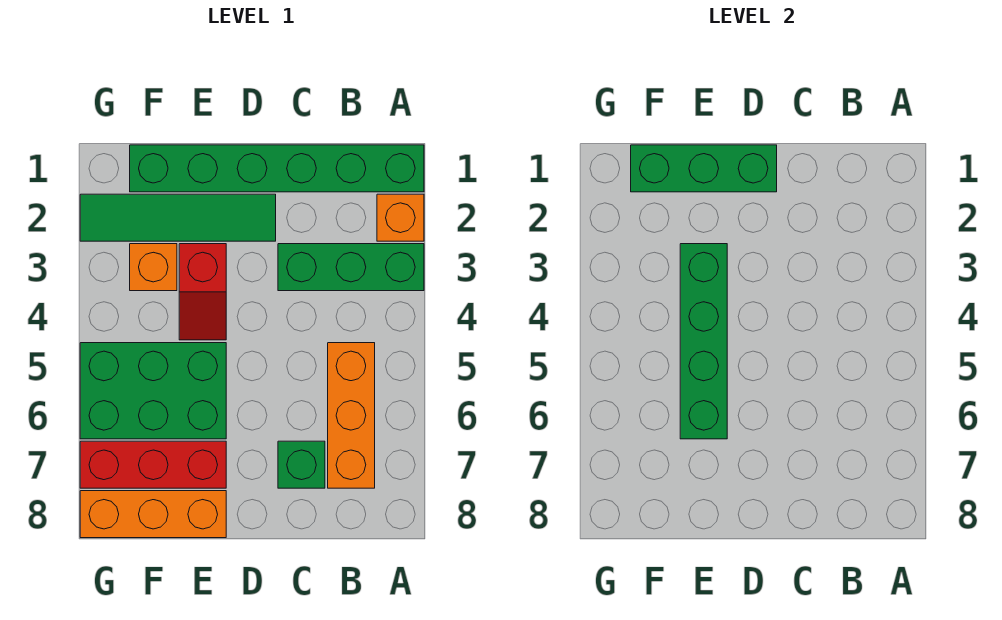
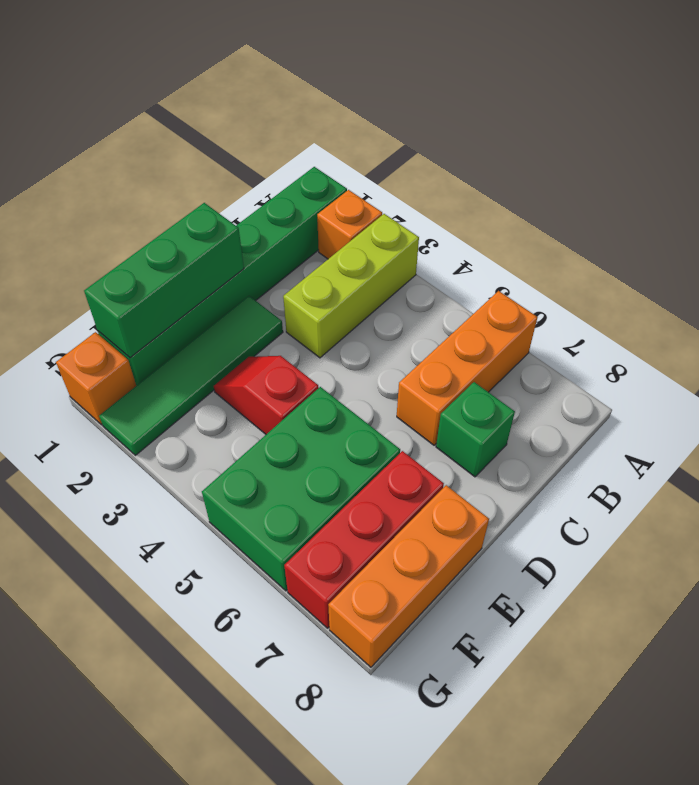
green brick A3:C3 level 1 -> lime brick A3:C3 level 1
orange brick B5:B7 level 1 -> orange brick A6:C6 level 1
red slope E3:E4 level 1 top 3 -> red slope E3:E4 level 1 top 4
green brick E3:E6 level 2 -> none
orange brick F3 level 1 -> orange brick G1 level 1

